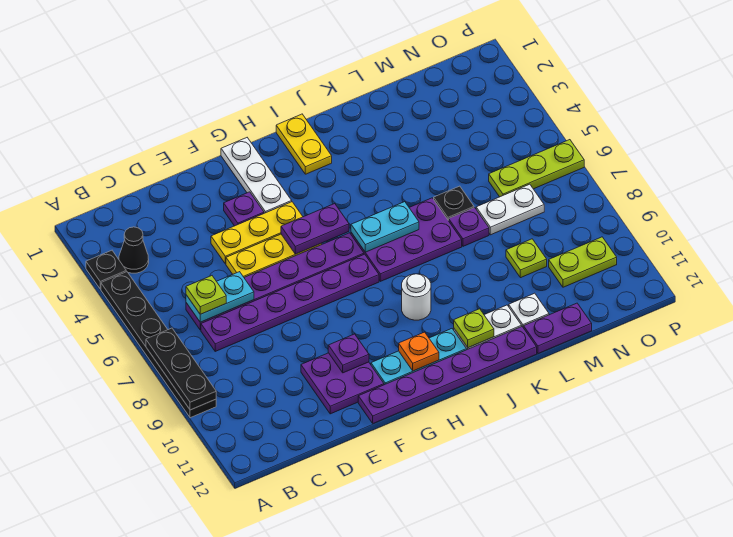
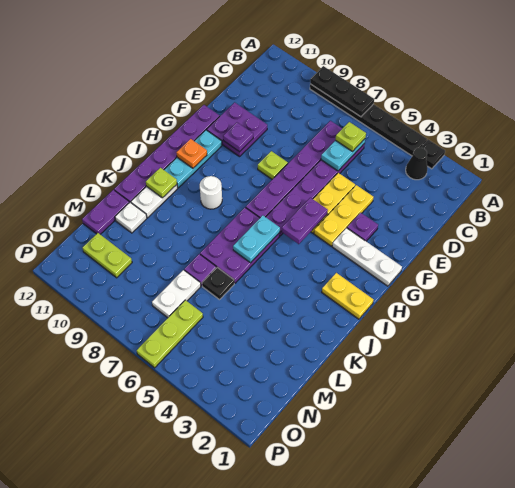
lime plate M9 level 1 -> lime plate F8 level 1
lime plate N10:O10 level 1 -> lime plate N10:N11 level 1

